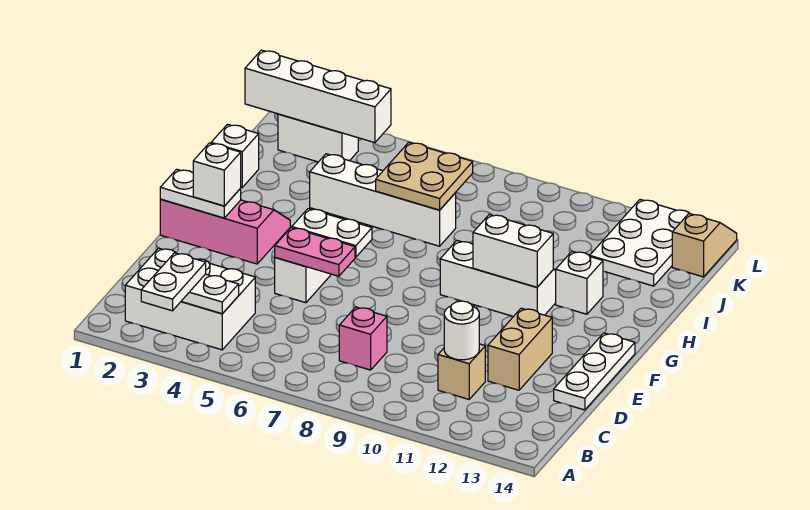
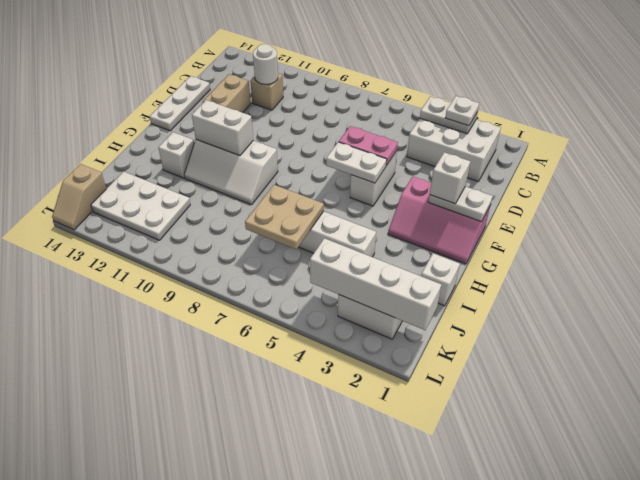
white plate A3:B3 level 3 -> white plate B3 level 3
pink brick C8 level 1 -> none
white plate J12:L13 level 1 -> white plate J11:K13 level 1

